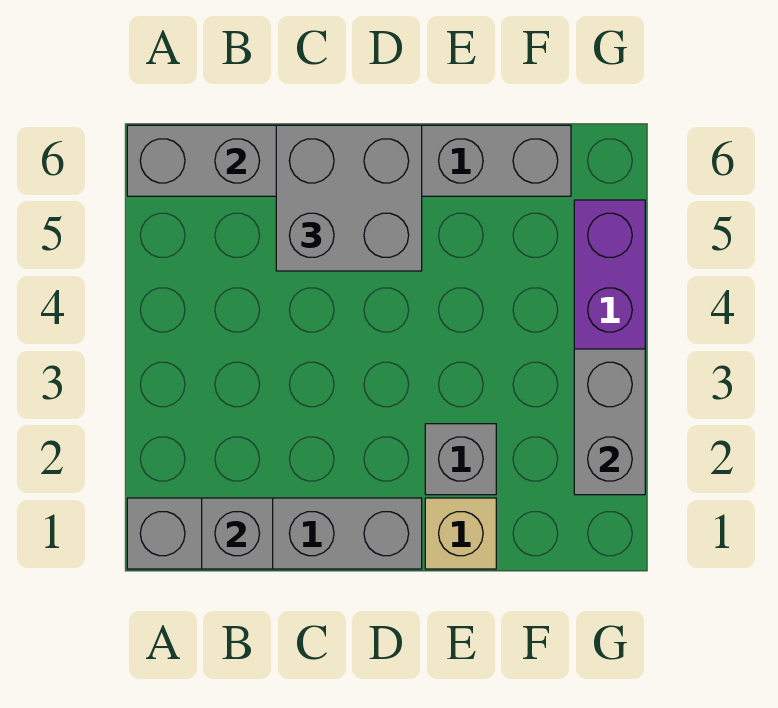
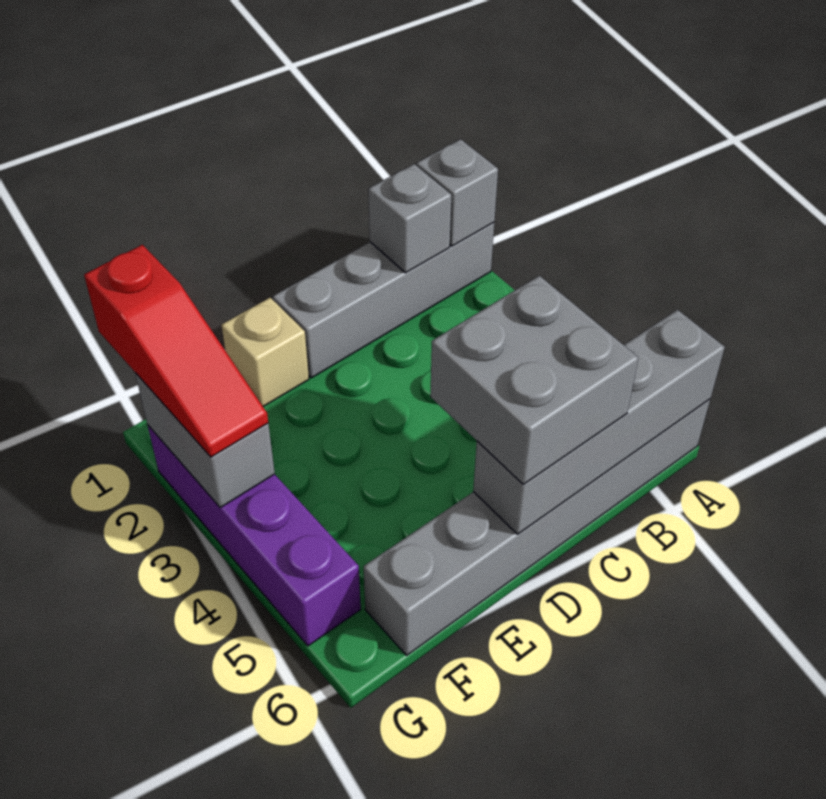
grey brick E2 level 1 -> grey brick A1 level 2
none -> red slope G1:G3 level 3 top 1

